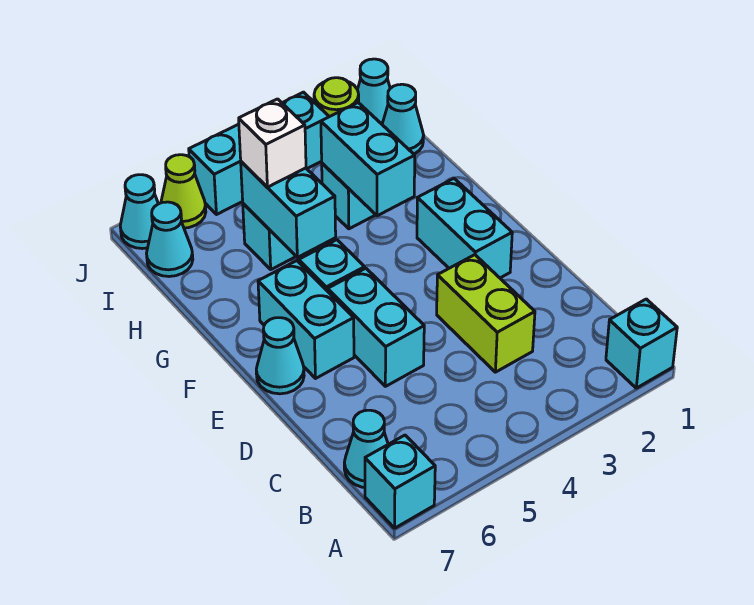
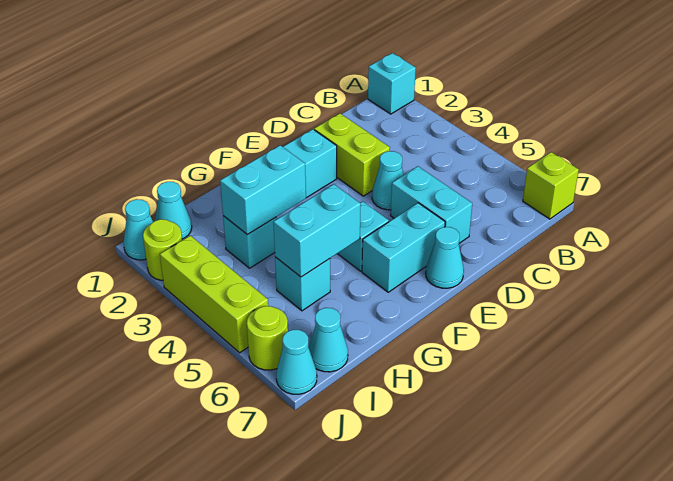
cyan brick A7 level 1 -> lime brick A7 level 1
cyan cone B7 level 1 -> cyan cone D4 level 1
lime brick C3:D3 level 1 -> lime brick D2:D3 level 1
cyan brick D5:E5 level 1 -> cyan brick D5:D6 level 1
white brick H5 level 3 -> none
cyan brick J3:J5 level 1 -> lime brick J3:J5 level 1
lime cone J6 level 1 -> lime round brick J6 level 1

